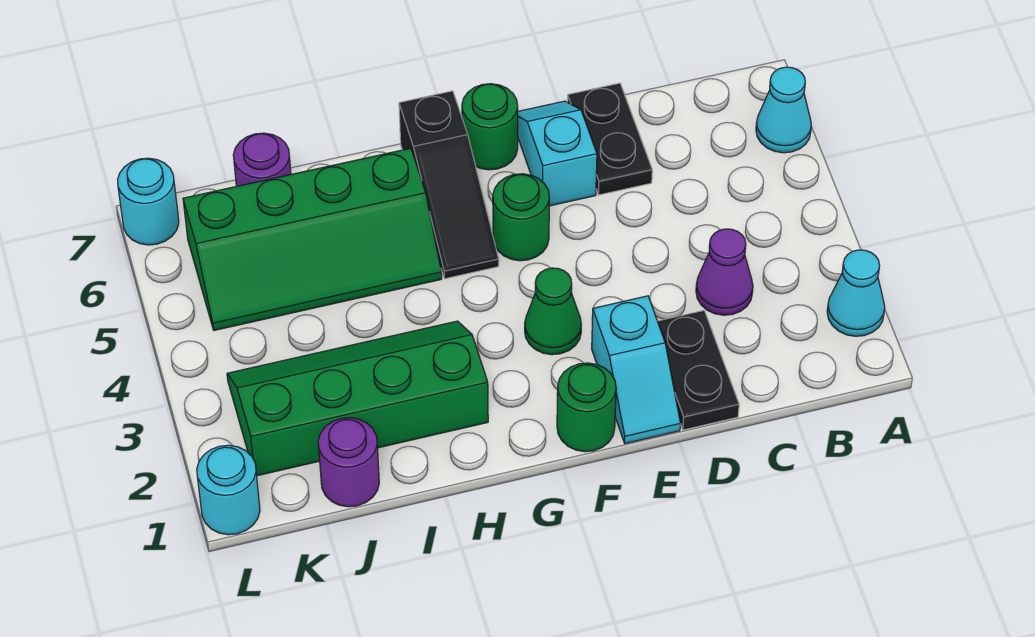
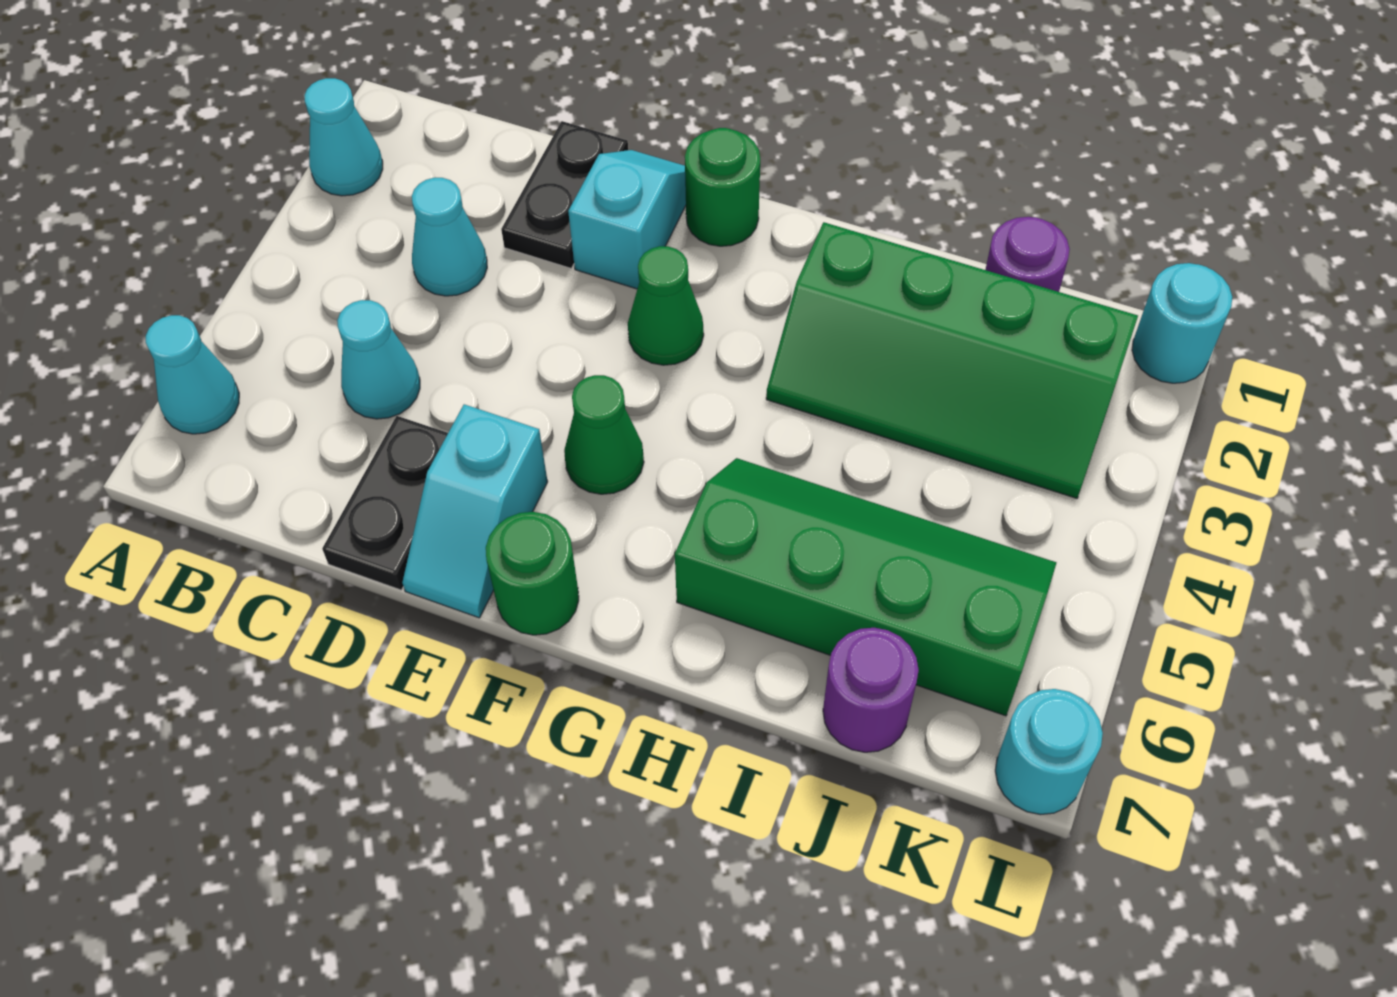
purple cone C3 level 1 -> cyan cone C3 level 1
none -> cyan cone C5 level 1
green round brick F5 level 1 -> green cone F5 level 1
black slope G5:G7 level 1 top 7 -> none

